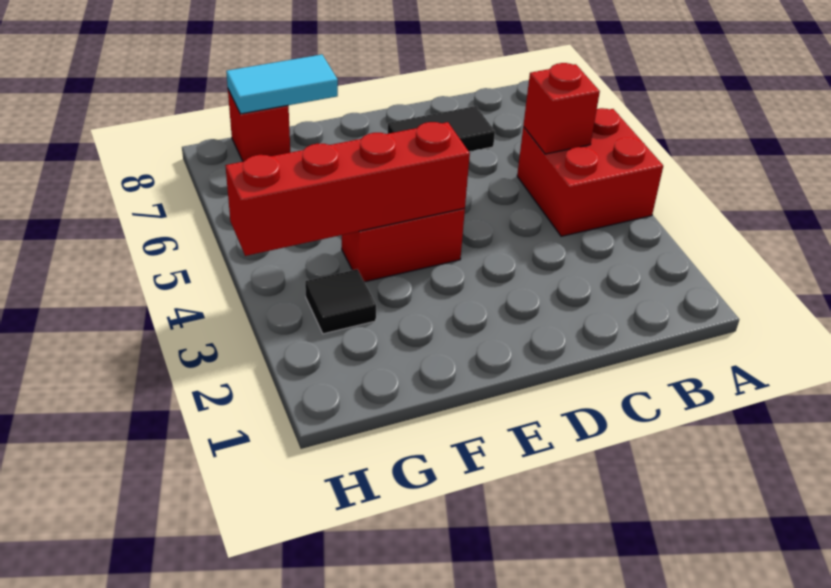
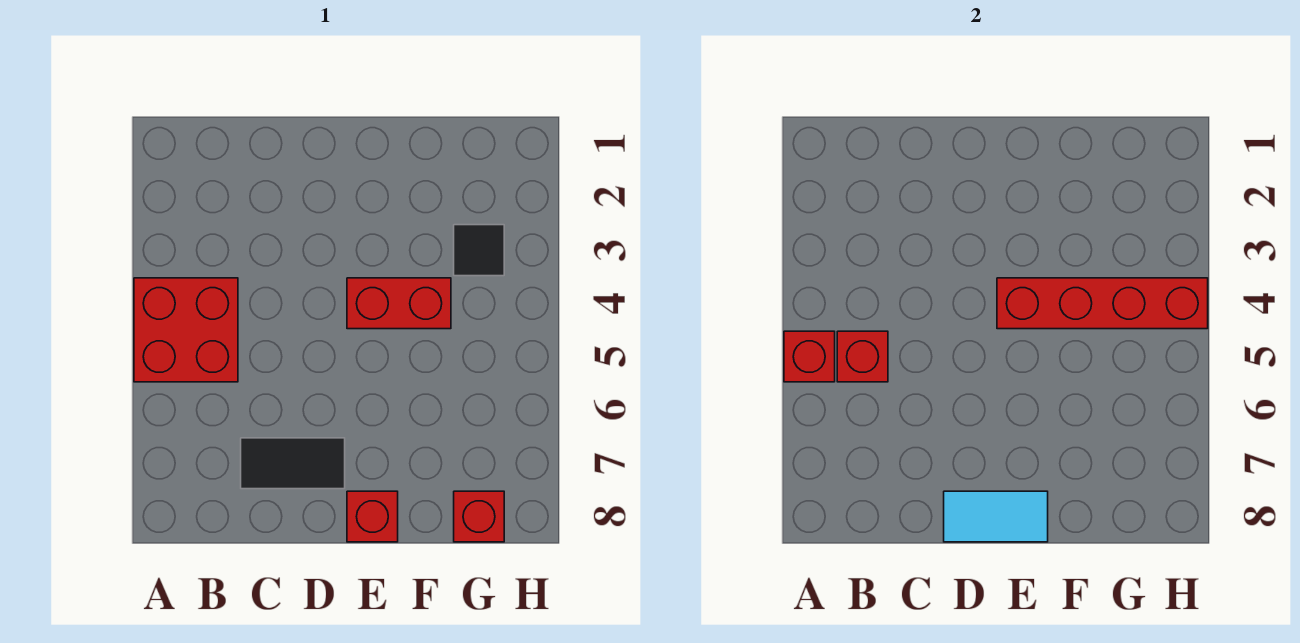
none -> red brick A5 level 2
none -> red brick E8 level 1
cyan tile F8:G8 level 2 -> cyan tile D8:E8 level 2

